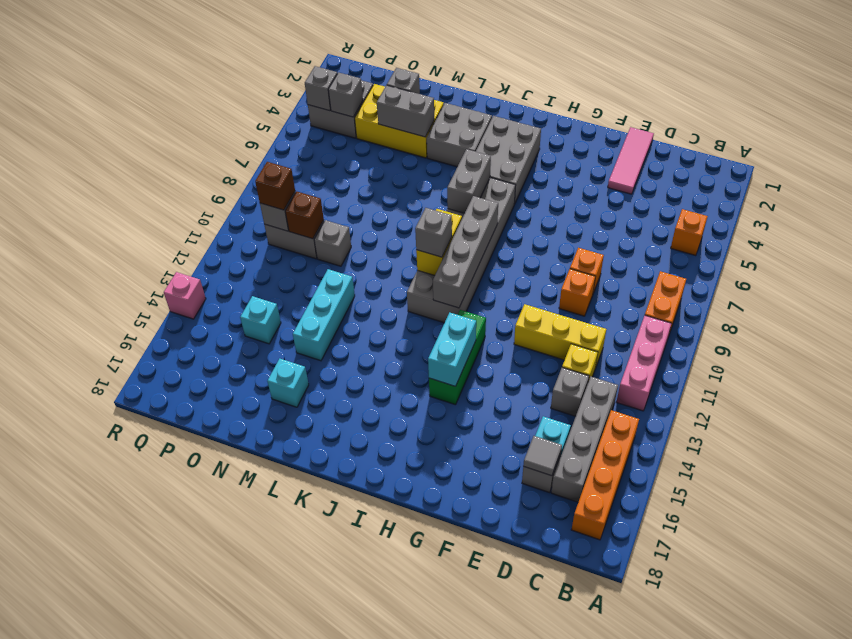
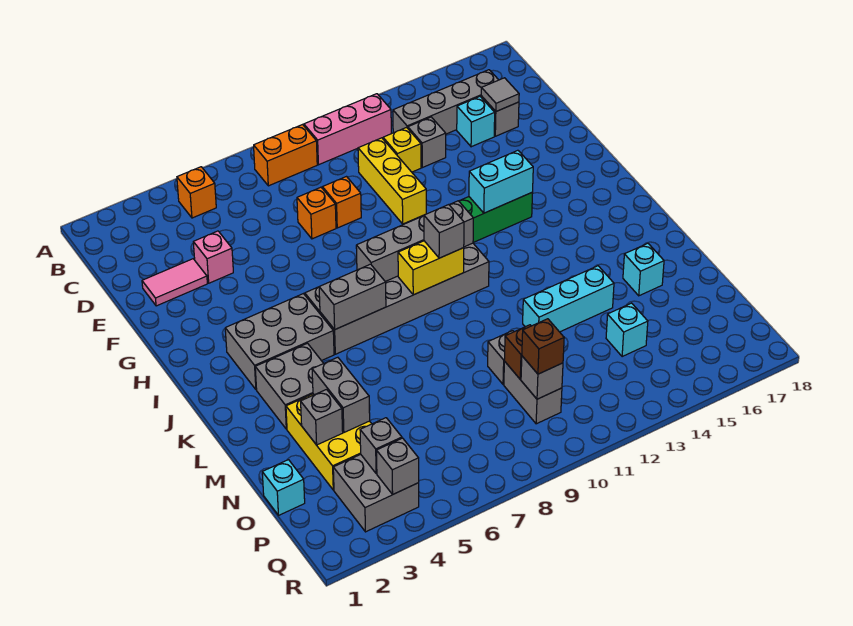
orange brick B14:B17 level 1 -> none
pink tile E1:E3 level 1 -> pink tile E2:E3 level 1
none -> cyan brick O1 level 1
pink brick R14 level 1 -> pink brick E4 level 1

